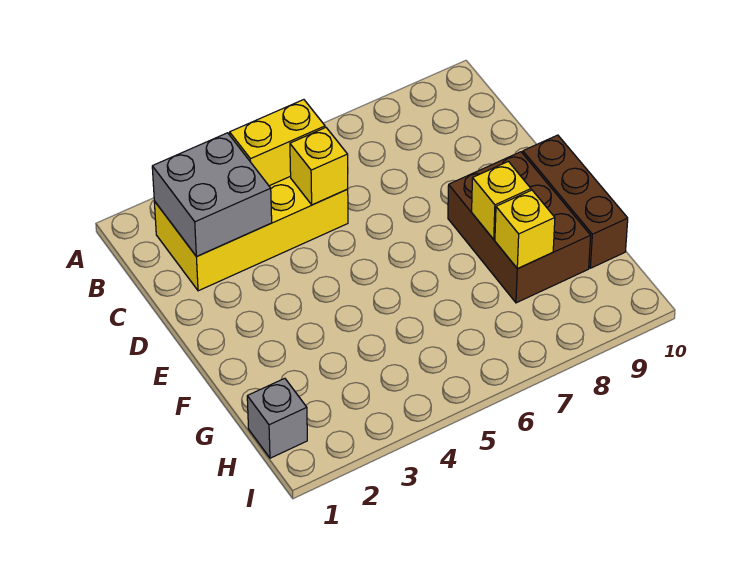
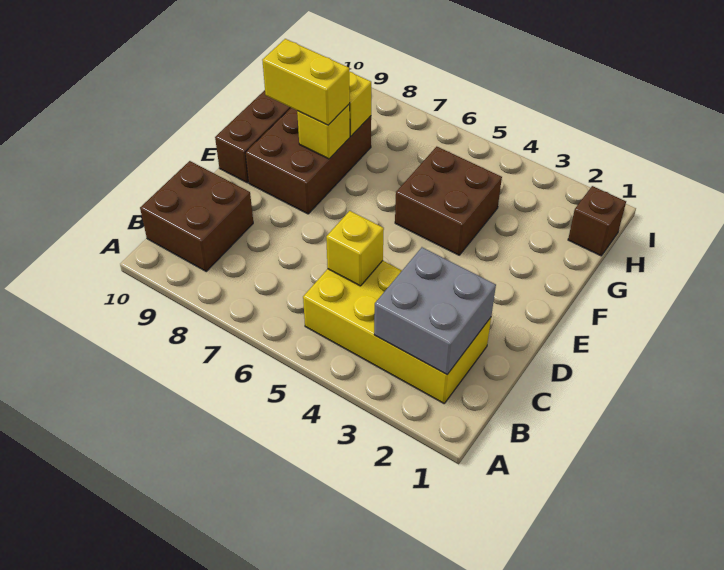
yellow brick B4:B5 level 2 -> yellow brick F8:F9 level 3
none -> brown brick B9:C10 level 1
none -> brown brick F4:G5 level 1
grey brick H1 level 1 -> brown brick H1 level 1

